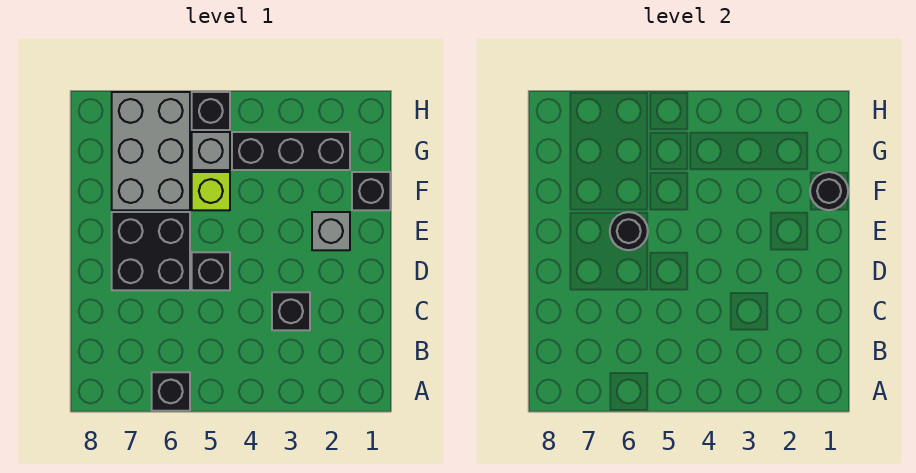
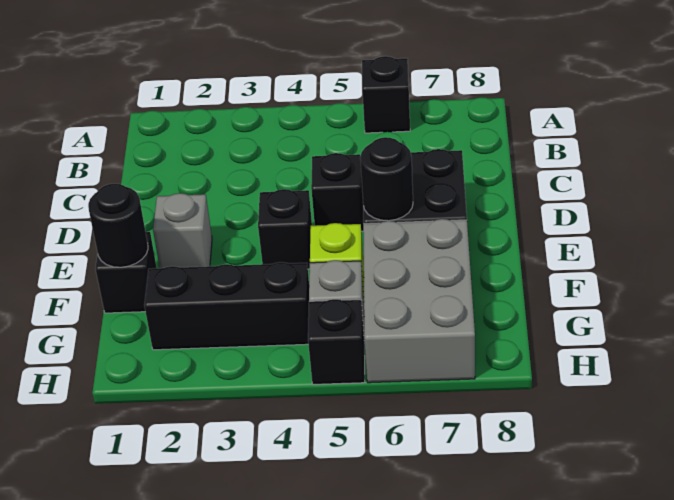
black brick C3 level 1 -> black brick E4 level 1

